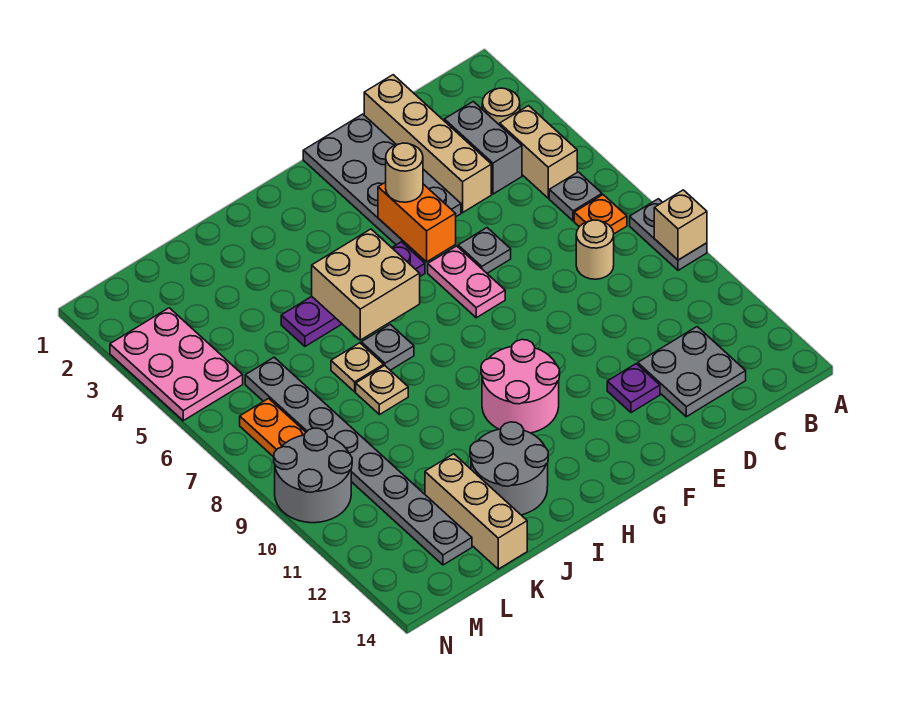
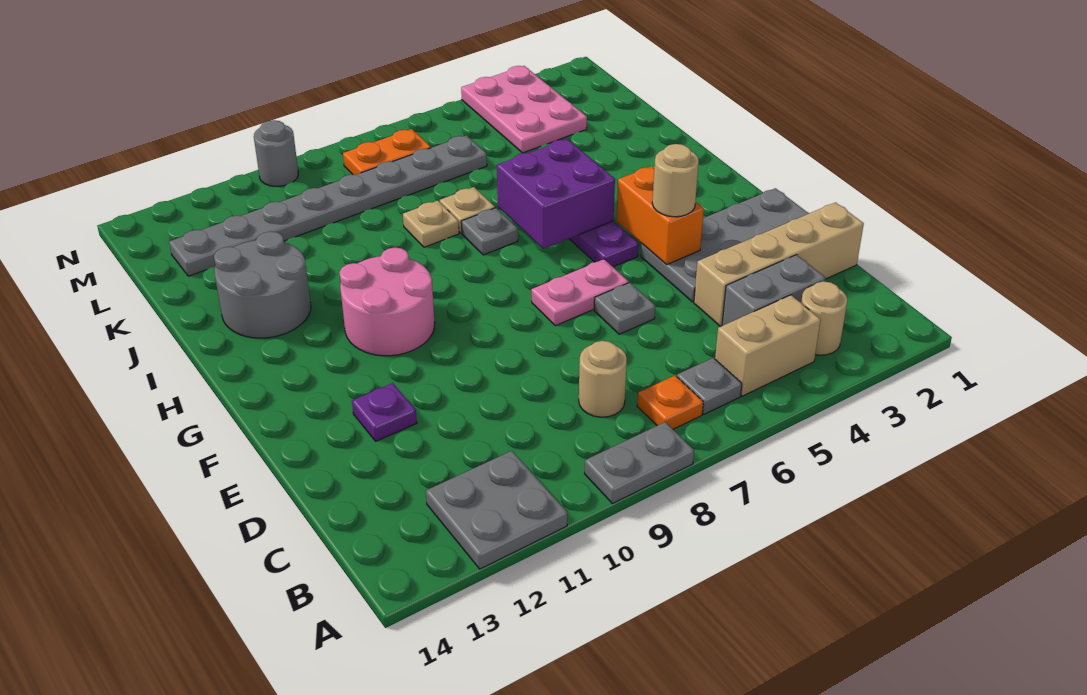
tan brick A9 level 2 -> none
grey plate C12:D13 level 1 -> grey plate A11:B12 level 1
orange brick F4:F5 level 2 -> orange brick F4:G4 level 2
tan brick H5:I6 level 2 -> purple brick H5:I6 level 2
tan brick K12:K14 level 1 -> none
pink plate M3:N5 level 1 -> pink plate L3:N4 level 1
grey round brick M9:N10 level 1 -> grey round brick N10 level 1

